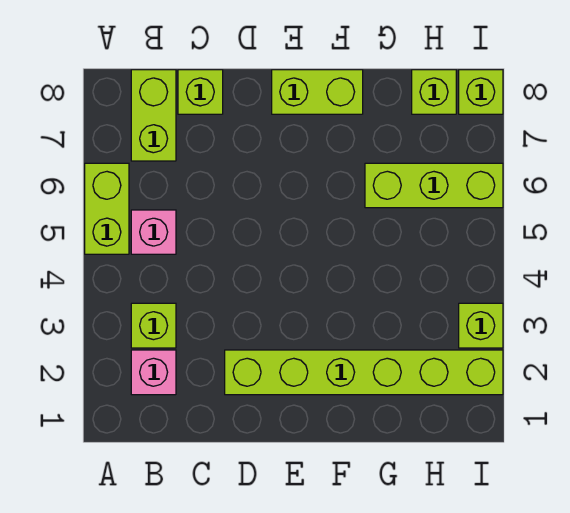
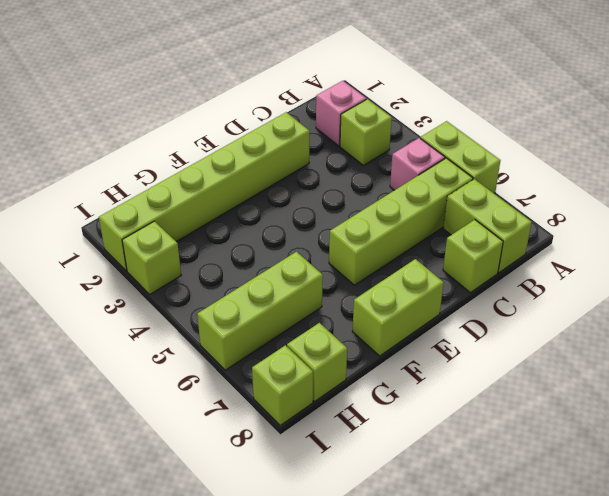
none -> lime brick B6:E6 level 1

